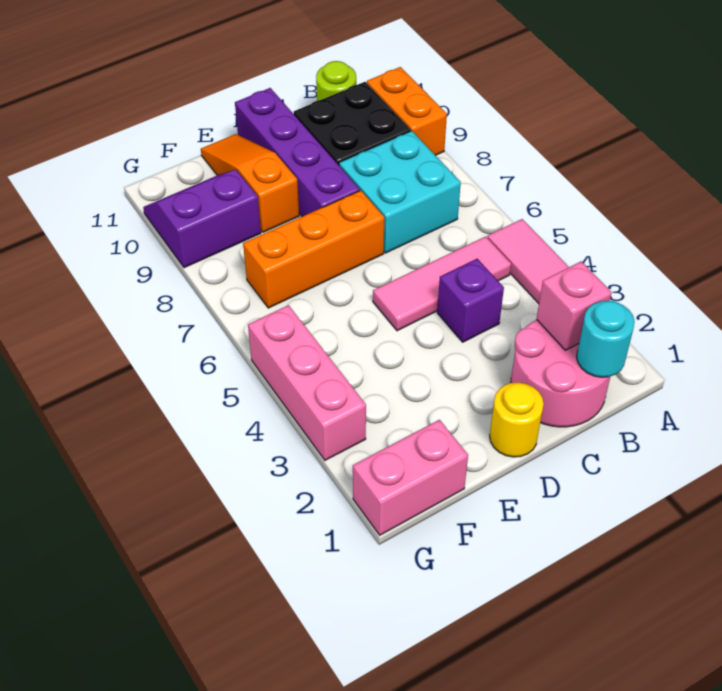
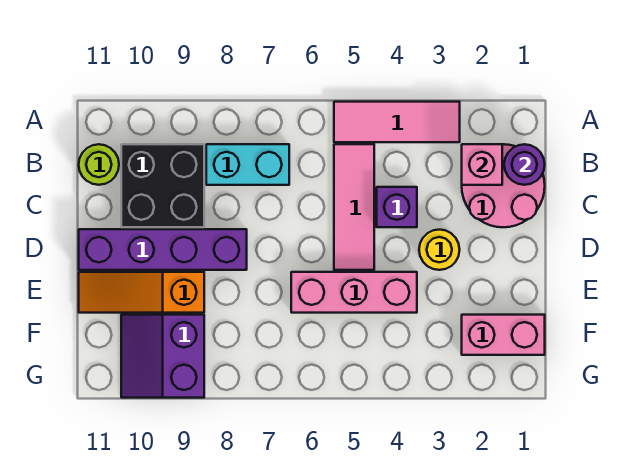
orange brick A9:A10 level 1 -> none
cyan round brick B1 level 2 -> purple round brick B1 level 2
cyan brick B7:C8 level 1 -> cyan brick B7:B8 level 1
yellow round brick D1 level 1 -> yellow round brick D3 level 1
orange brick D7:F7 level 1 -> none
pink brick F1:G1 level 1 -> pink brick F1:F2 level 1
pink brick G3:G5 level 1 -> pink brick E4:E6 level 1

